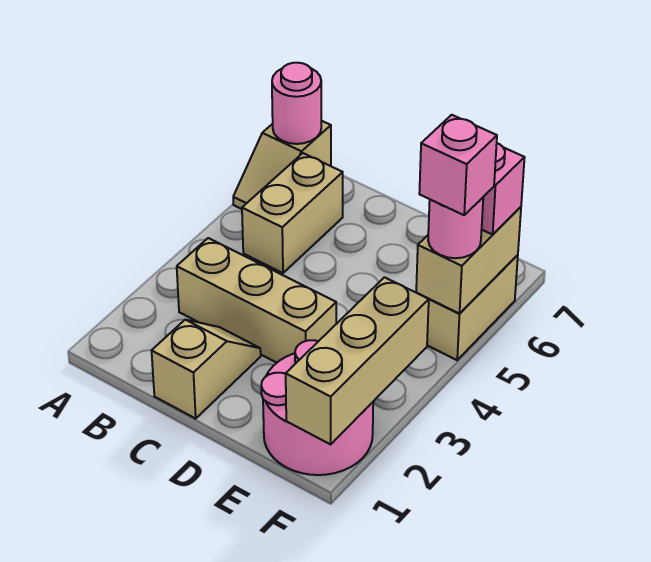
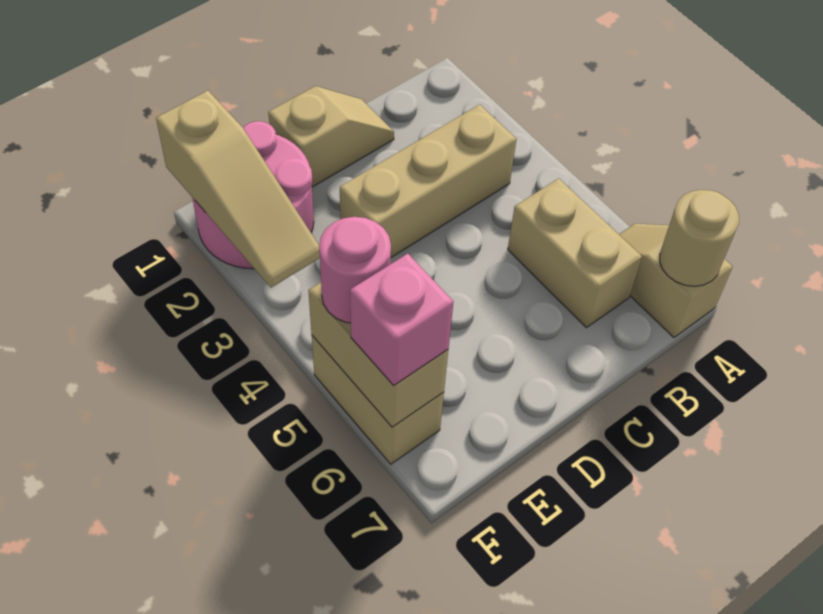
pink round brick A7 level 2 -> tan round brick A7 level 2
tan slope C1:C2 level 1 top 1 -> tan slope C1:D1 level 1 top D
tan brick F1:F3 level 2 -> tan slope F1:F3 level 2 top 1
pink brick F5 level 4 -> none

